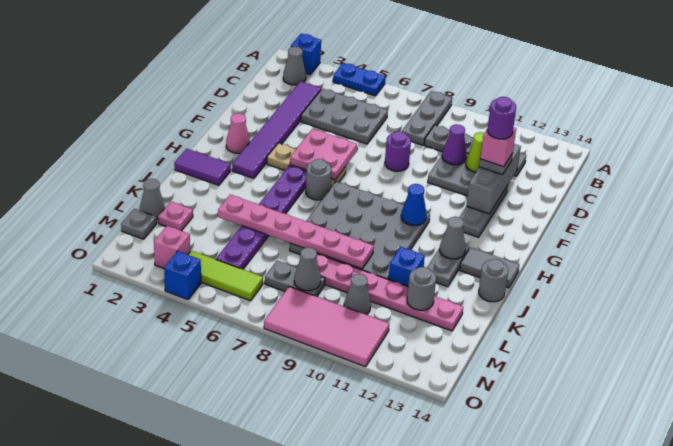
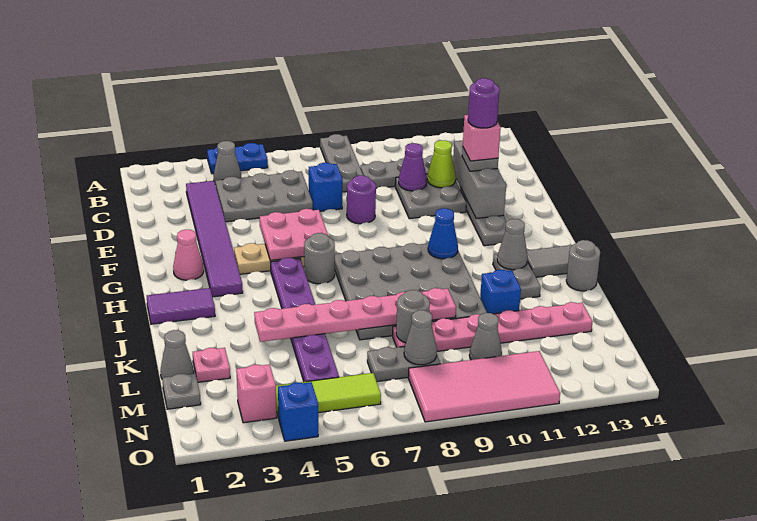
blue brick A2 level 1 -> blue brick D7 level 1
grey cone B2 level 1 -> grey cone B4 level 1
grey round brick L12 level 2 -> grey round brick L8 level 2

